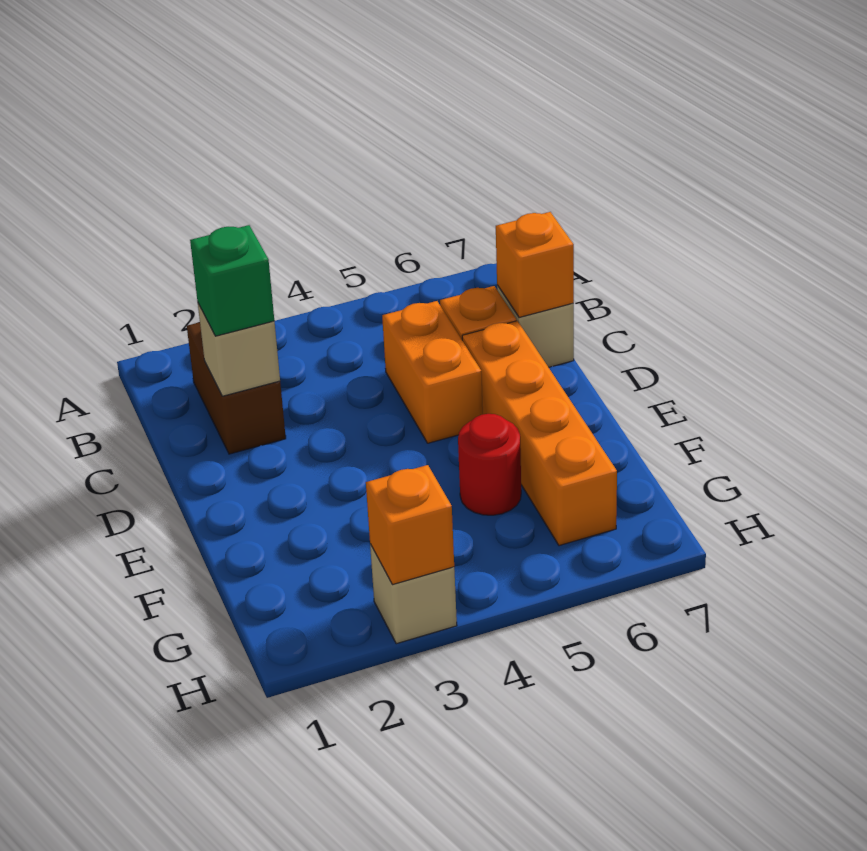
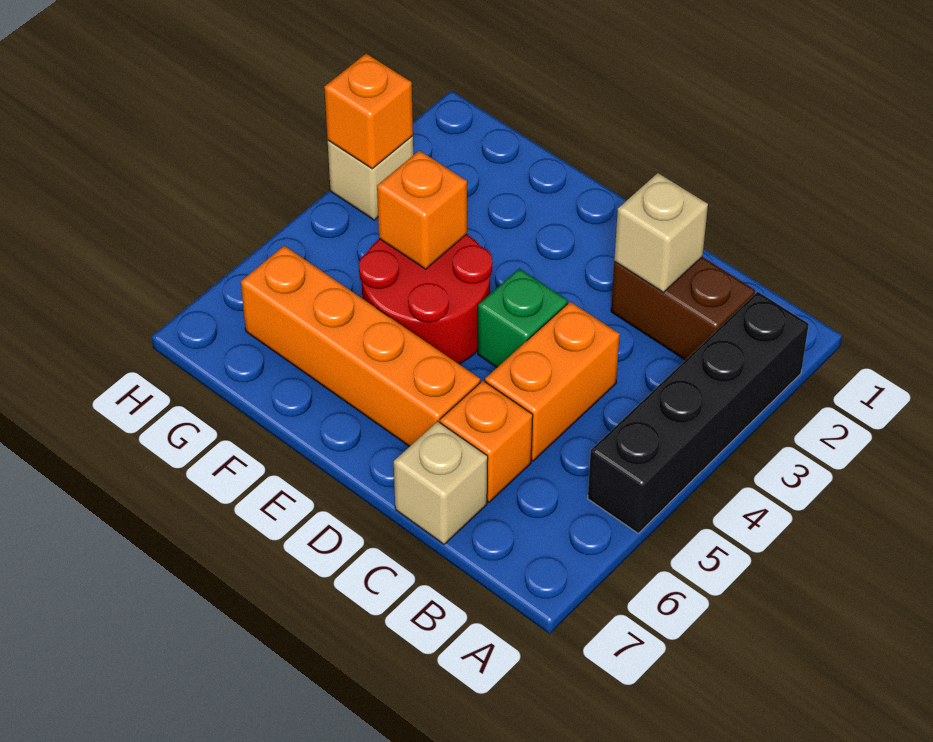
none -> black brick A2:A5 level 1
green brick C2 level 3 -> green brick D4 level 1
orange brick C5:D5 level 1 -> orange brick C4:C5 level 1
orange brick C7 level 2 -> orange brick F4 level 2
red round brick F5 level 1 -> red round brick E4:F5 level 1

